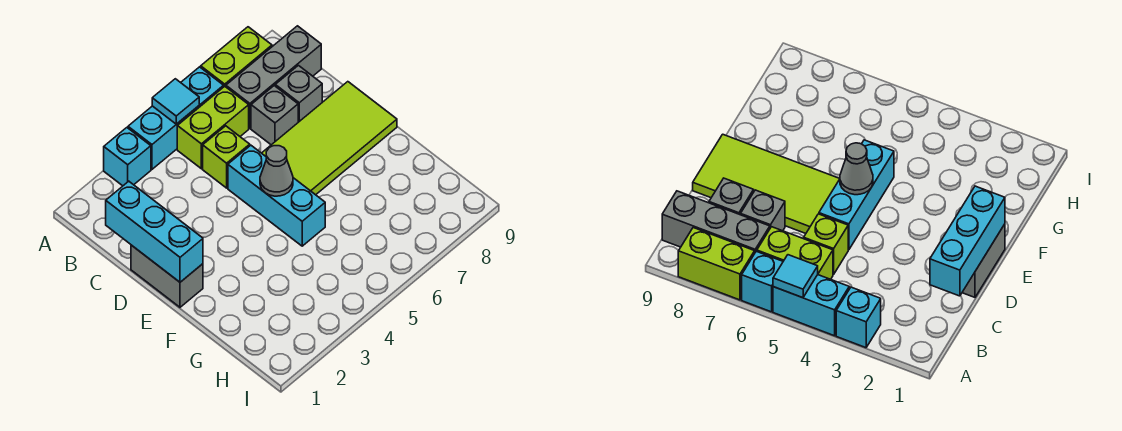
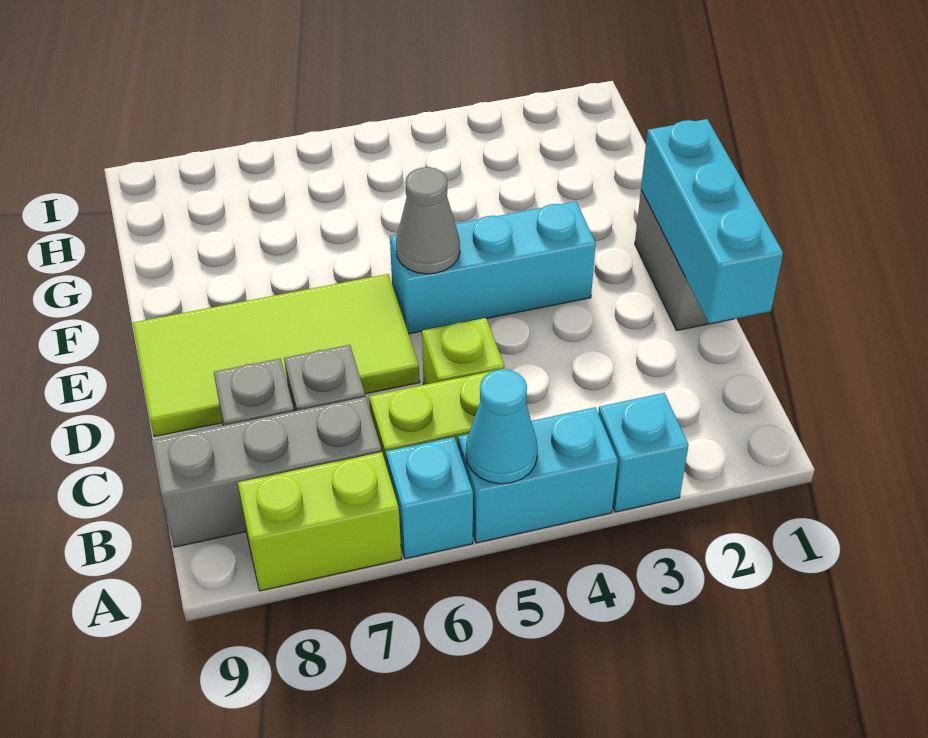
cyan tile A5 level 2 -> cyan cone A5 level 2
cyan brick D5:F5 level 1 -> cyan brick E3:E5 level 1

